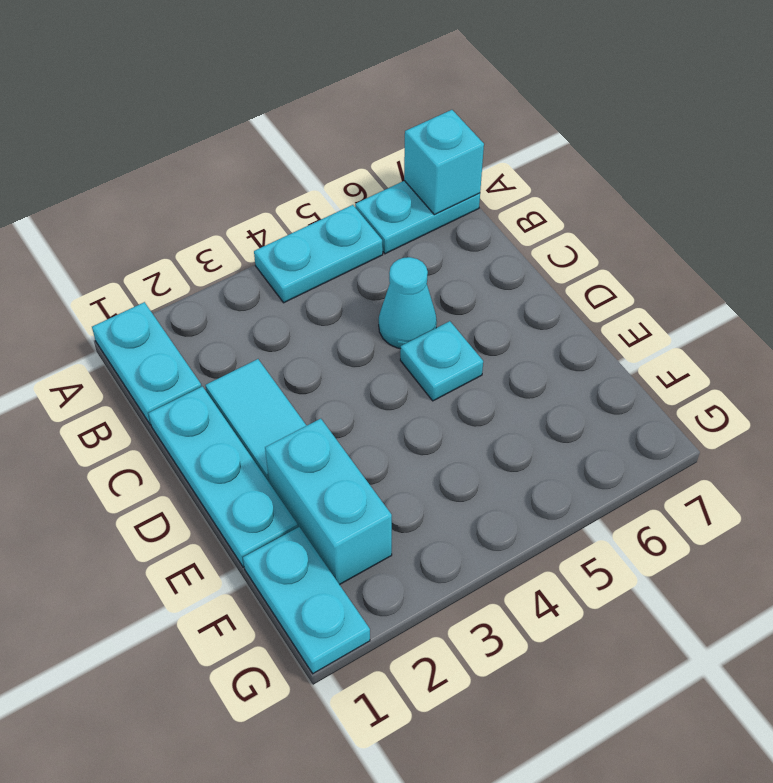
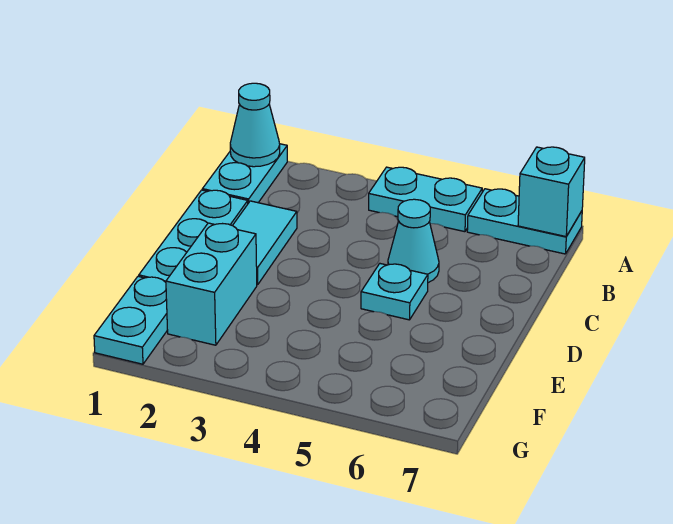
none -> cyan cone A1 level 2

